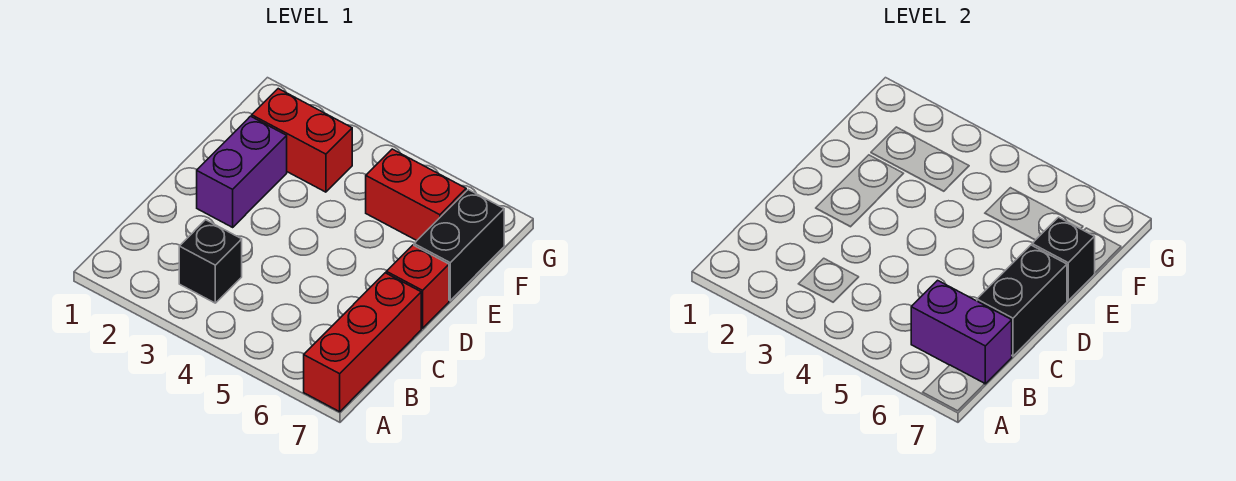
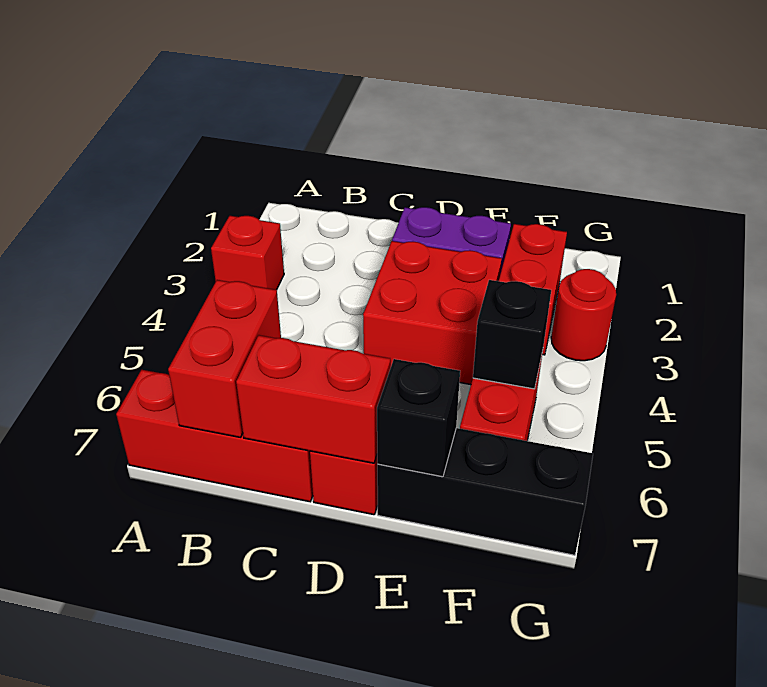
none -> red brick A3 level 1
black brick B3 level 1 -> black brick F5 level 2
purple brick B6:B7 level 2 -> red brick B6:B7 level 2
black brick C7:D7 level 2 -> red brick C7:D7 level 2
none -> red brick D3:E4 level 1
black brick E7:F7 level 1 -> black brick E7:G7 level 1
none -> red round brick G3 level 1

